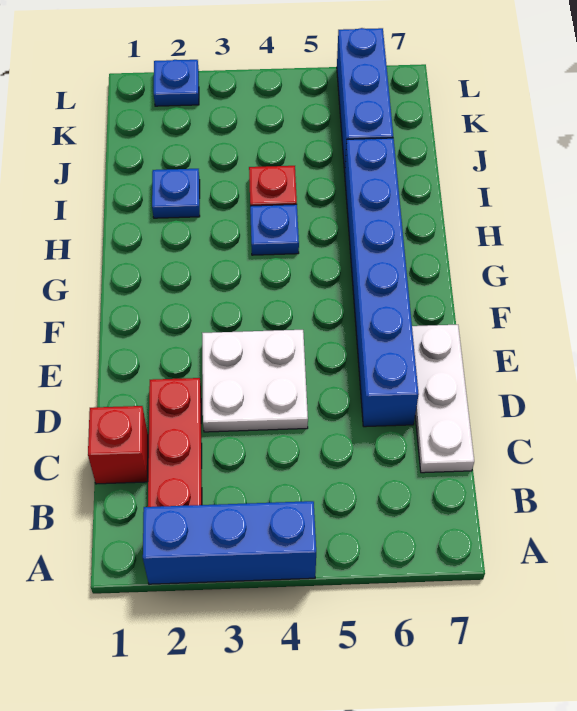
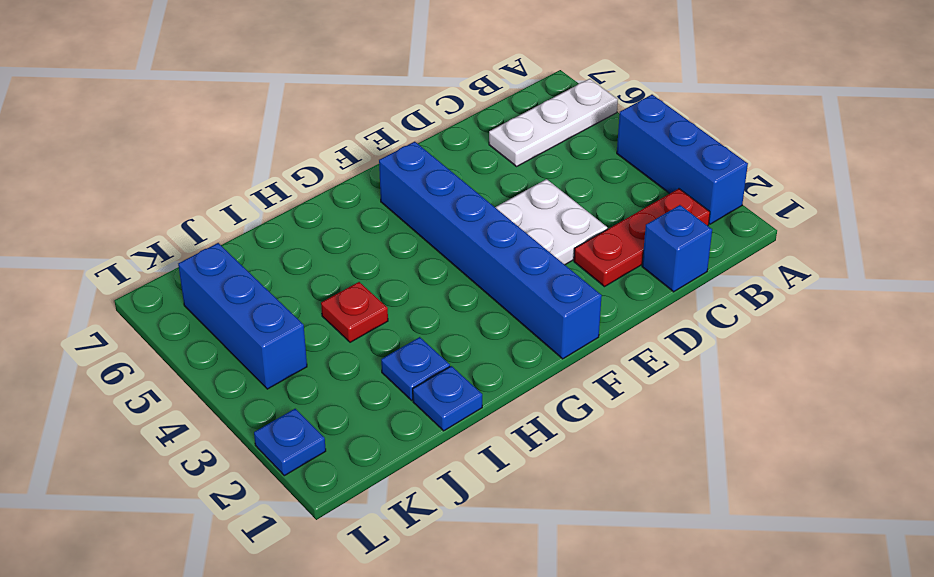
red brick C1 level 1 -> blue brick C1 level 1
white plate C7:E7 level 1 -> white plate A6:C6 level 1
blue brick D6:I6 level 1 -> blue brick F1:F6 level 1
blue plate H4 level 1 -> blue plate I1 level 1
blue brick J6:L6 level 1 -> blue brick K4:K6 level 1

